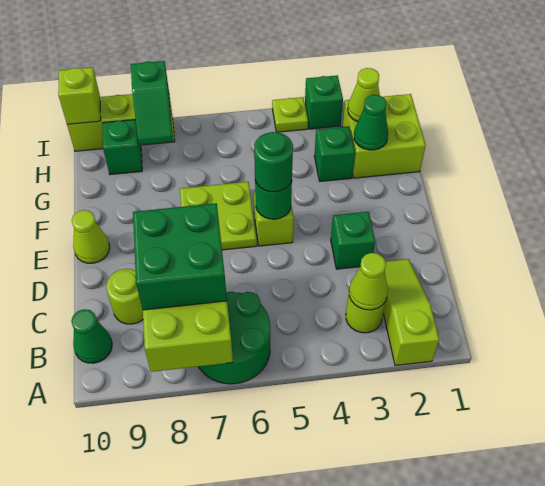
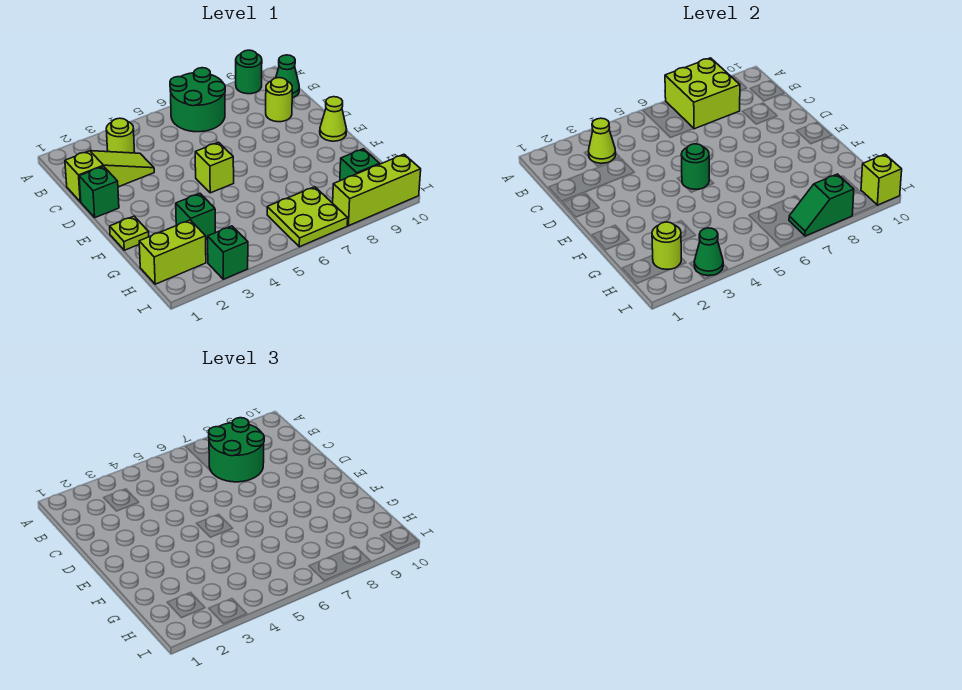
lime slope A2:C2 level 1 top A -> lime slope C1:C3 level 1 top 1
green brick B7:C8 level 3 -> green round brick B7:C8 level 3
green brick D3 level 1 -> green brick D1 level 1
green round brick E5 level 3 -> green round brick A9 level 1
lime plate E6:F7 level 1 -> lime plate H6:I7 level 1
lime brick G1:H2 level 1 -> lime brick H1:H2 level 1
green cone G2 level 2 -> green cone I3 level 2
lime cone H2 level 2 -> lime round brick H2 level 2
green slope H8:I8 level 2 top I -> green slope I7:I8 level 2 top 8
lime plate I4 level 1 -> lime plate F1 level 1

